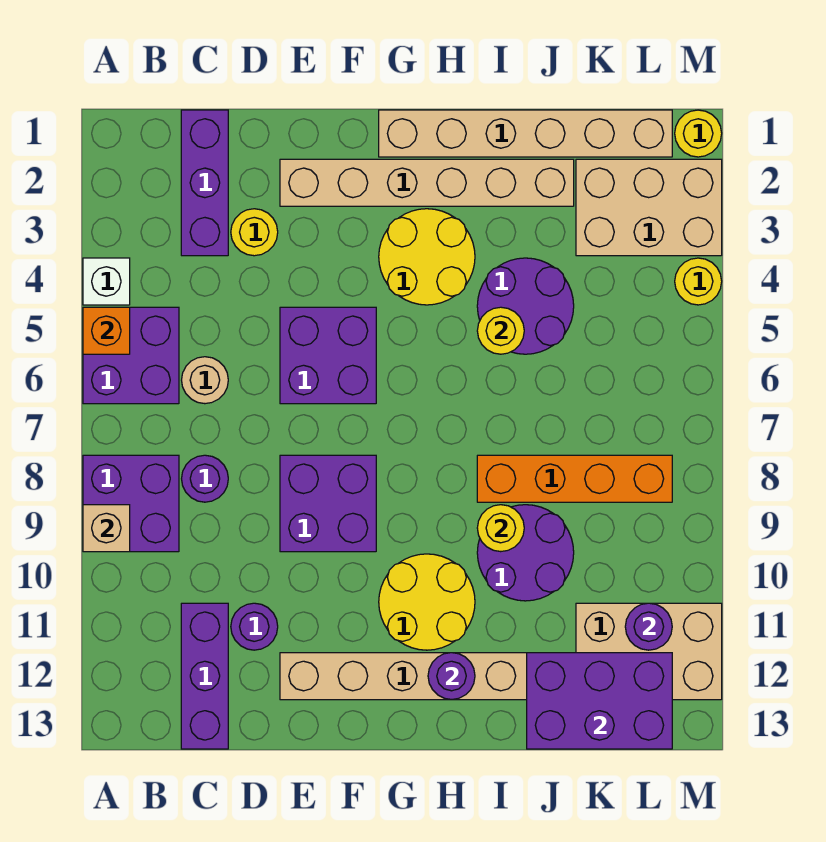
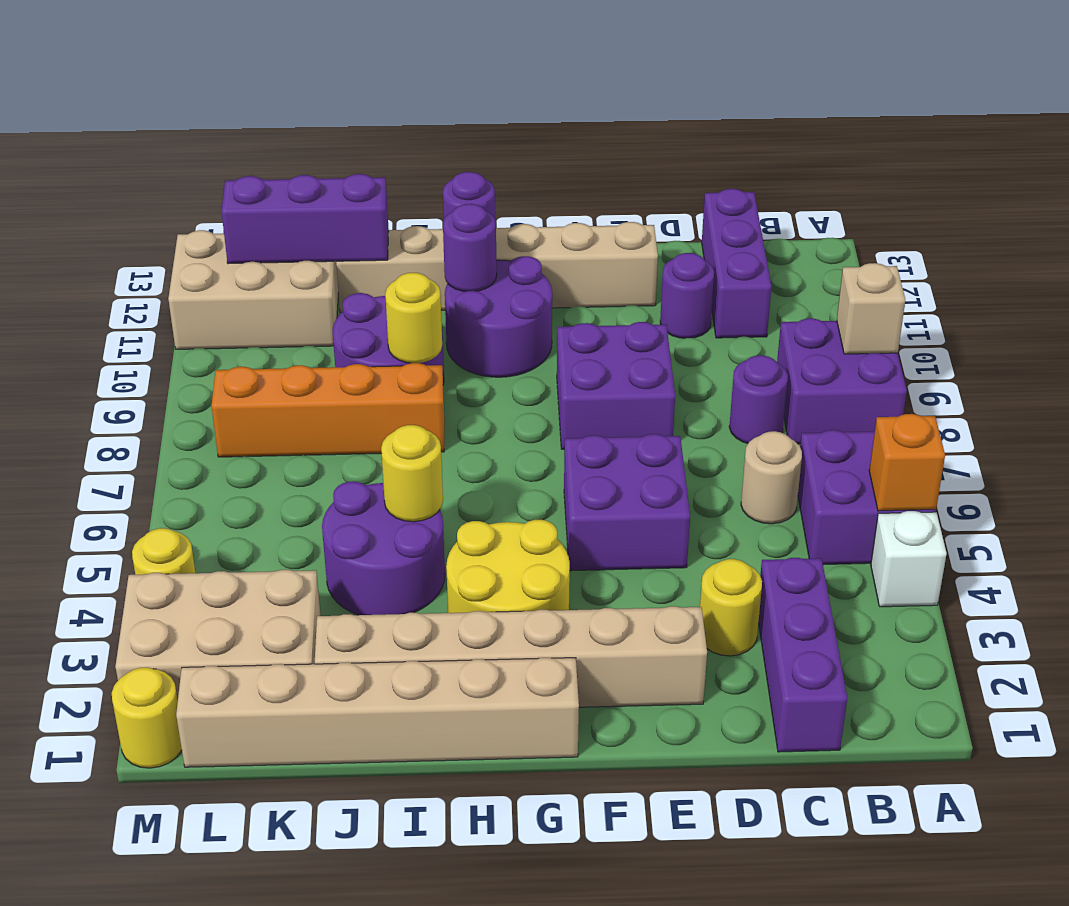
yellow round brick G10:H11 level 1 -> purple round brick G10:H11 level 1
purple brick J12:L13 level 2 -> purple brick J12:L12 level 2
purple round brick L11 level 2 -> purple round brick H11 level 2

